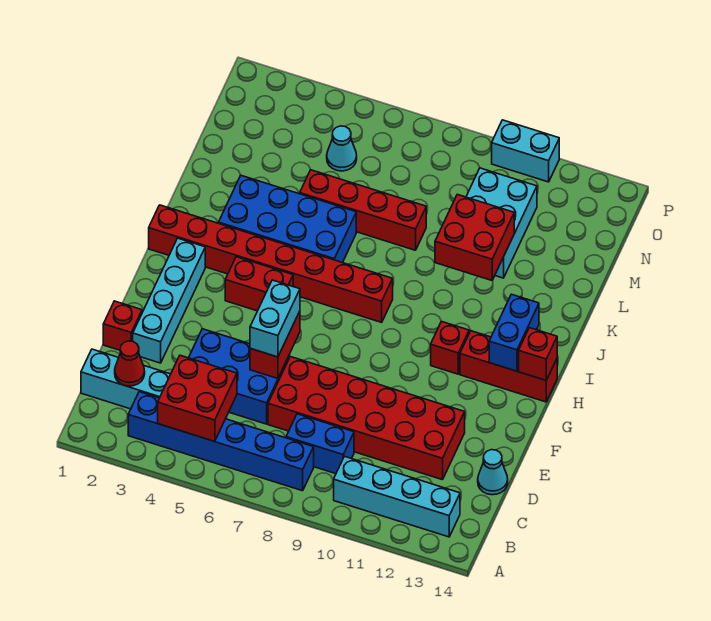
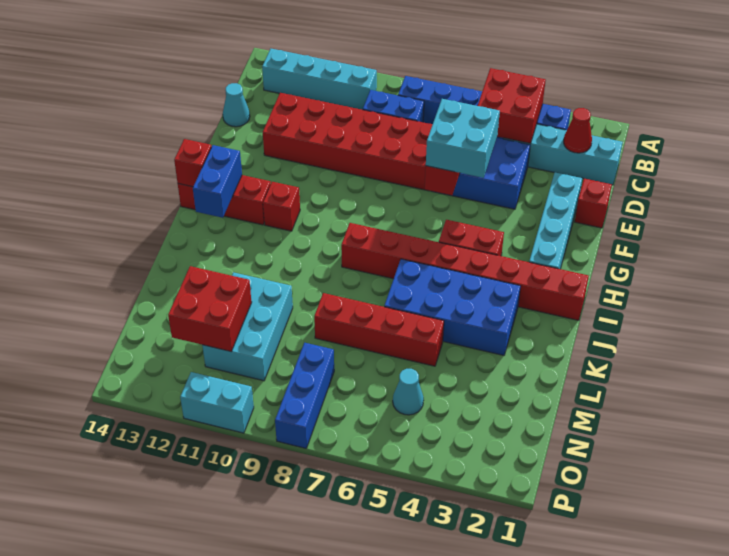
cyan brick E6:F6 level 3 -> cyan brick E5:F6 level 3
red brick K10:L11 level 2 -> red brick M11:N12 level 2
none -> blue brick N8:P8 level 1

